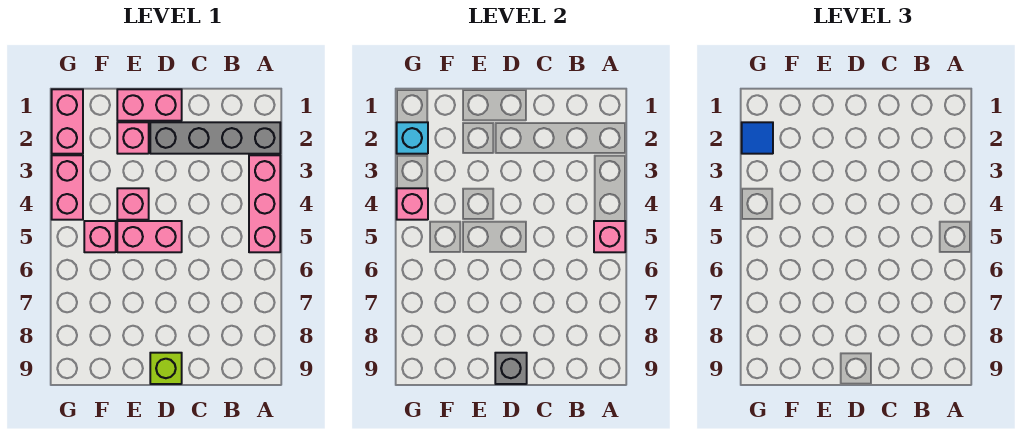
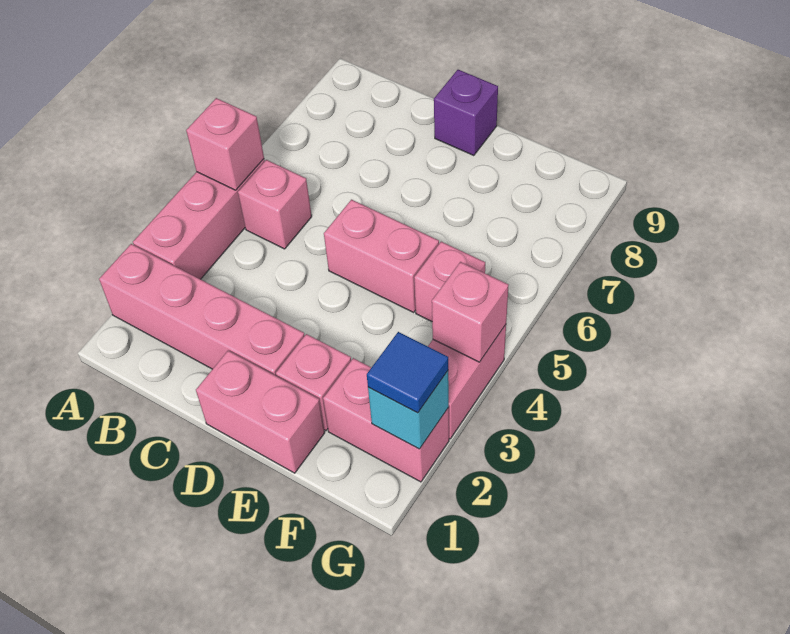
grey brick A2:D2 level 1 -> pink brick A2:D2 level 1
lime brick D9 level 1 -> purple brick D9 level 1
grey brick D9 level 2 -> none
pink brick E4 level 1 -> pink brick B5 level 1
pink brick G1:G2 level 1 -> pink brick F2:G2 level 1

